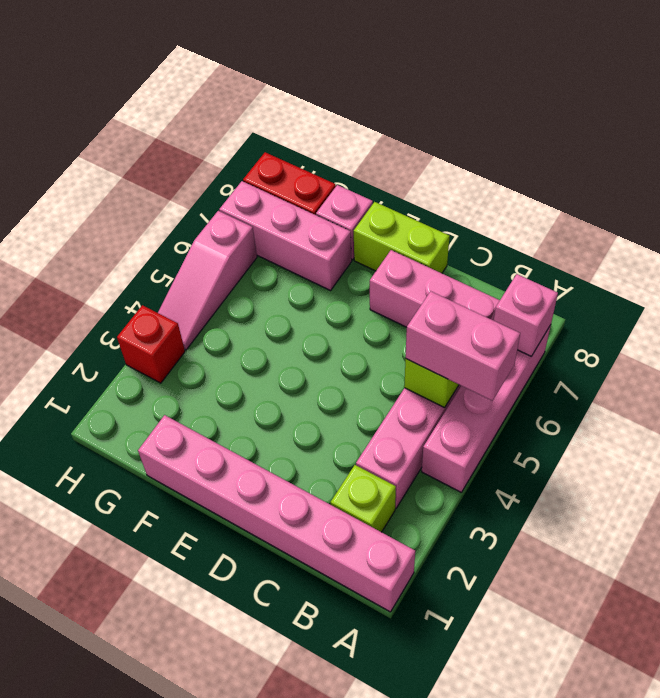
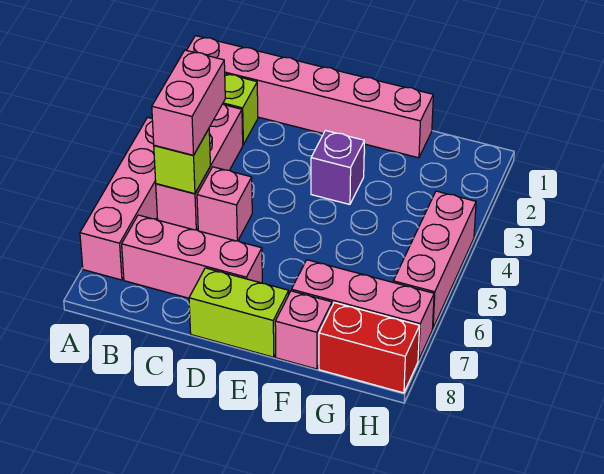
pink brick A5:B5 level 3 -> pink brick B4:B5 level 3
pink brick A7 level 2 -> pink brick C5 level 1
none -> purple brick E3 level 1
red brick H3 level 1 -> none
pink slope H4:H6 level 1 top 6 -> pink brick H4:H6 level 1

